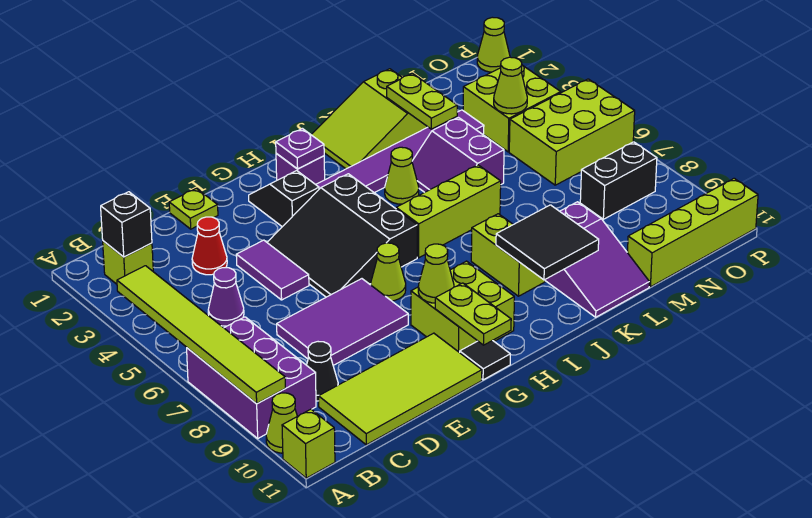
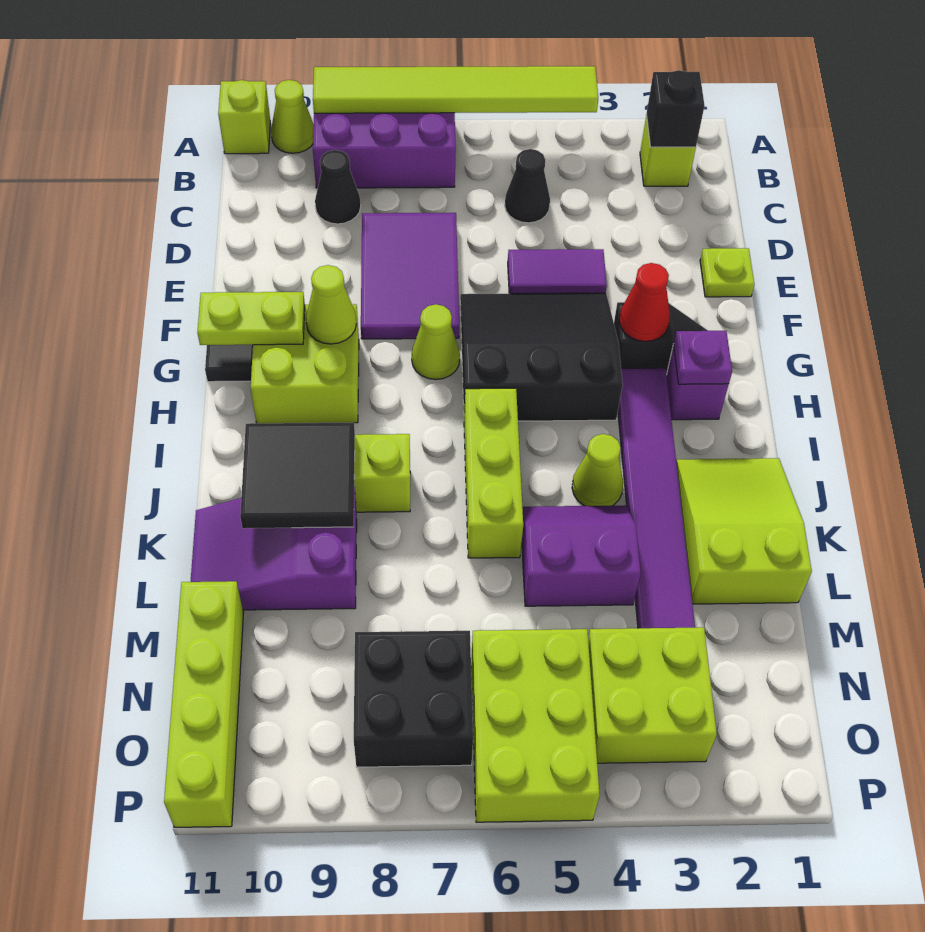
purple cone C5 level 1 -> black cone C5 level 1
lime tile C10:F11 level 1 -> none
red cone D3 level 1 -> red cone G3 level 2
lime plate L2:L3 level 2 -> none
lime cone N4 level 2 -> none
black brick N8:O8 level 1 -> black brick N7:O8 level 1
lime cone P1 level 1 -> none

